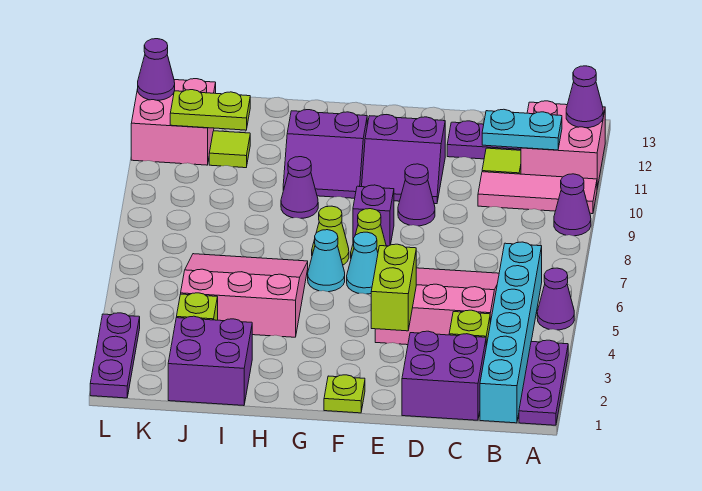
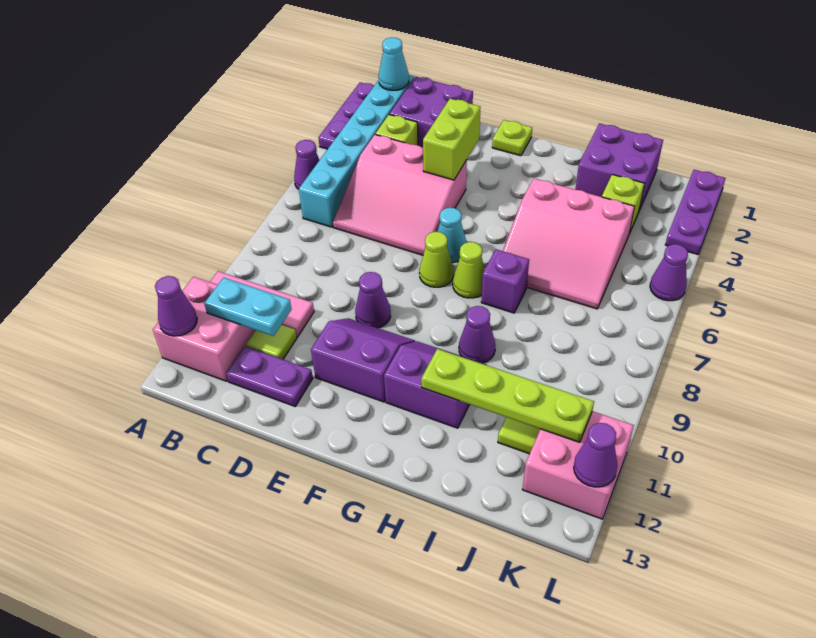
purple cone A9 level 1 -> purple cone L5 level 1
purple brick F8 level 1 -> purple brick H7 level 1
cyan cone G6 level 1 -> cyan cone B1 level 2
lime plate J11:K11 level 2 -> lime plate H11:K11 level 2

